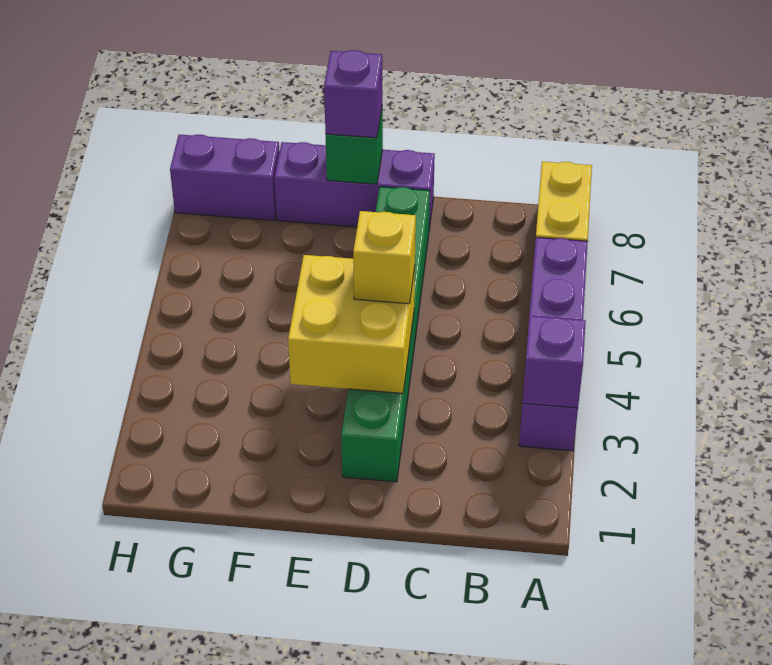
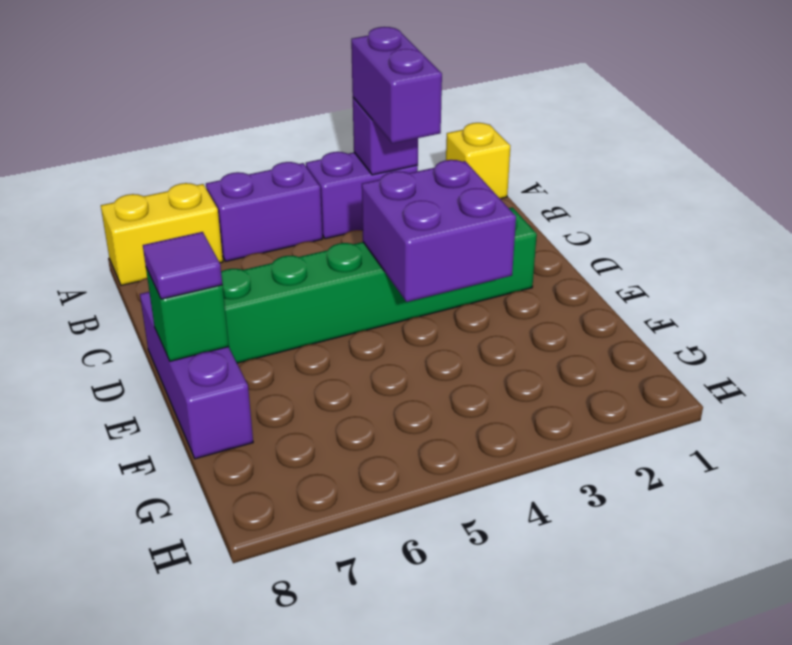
yellow brick D3:E4 level 2 -> purple brick D3:E4 level 2
yellow brick D4 level 3 -> yellow brick A1 level 1
purple brick E8 level 3 -> purple tile E8 level 3
purple brick G8:H8 level 1 -> purple brick A3:B3 level 3

